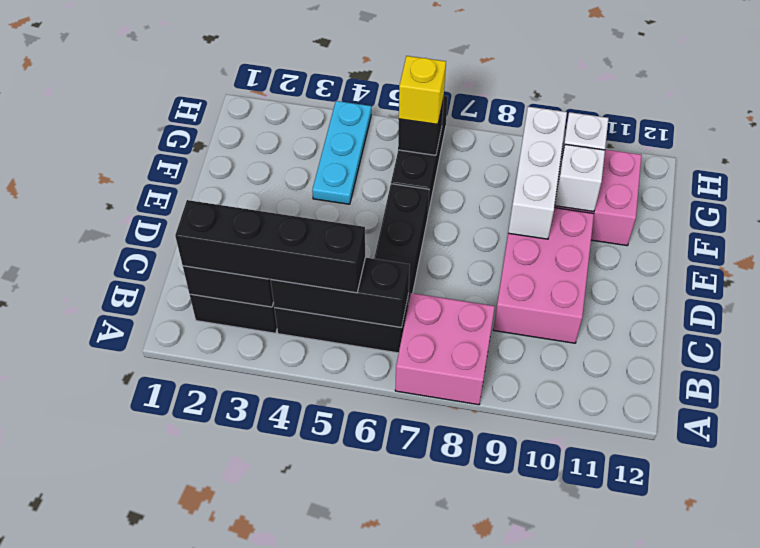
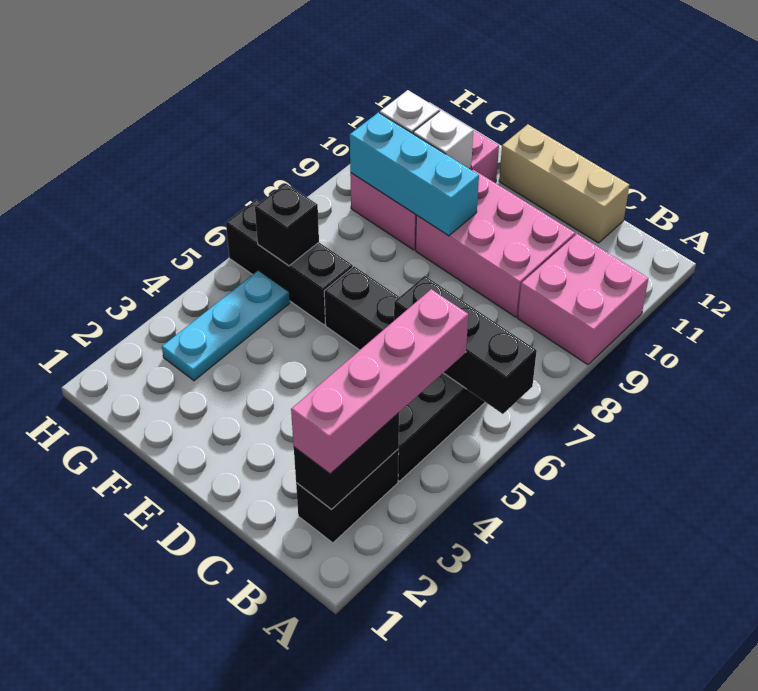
pink brick A7:B8 level 1 -> pink brick A9:B10 level 1
black brick B2:B5 level 3 -> pink brick B2:B5 level 3
black brick B4:B6 level 2 -> black brick A6:C6 level 2
none -> tan brick C12:E12 level 1
white brick E9:G9 level 2 -> cyan brick E9:G9 level 2
cyan plate F4:H4 level 1 -> cyan plate G3:G5 level 1
yellow brick G6 level 3 -> none

